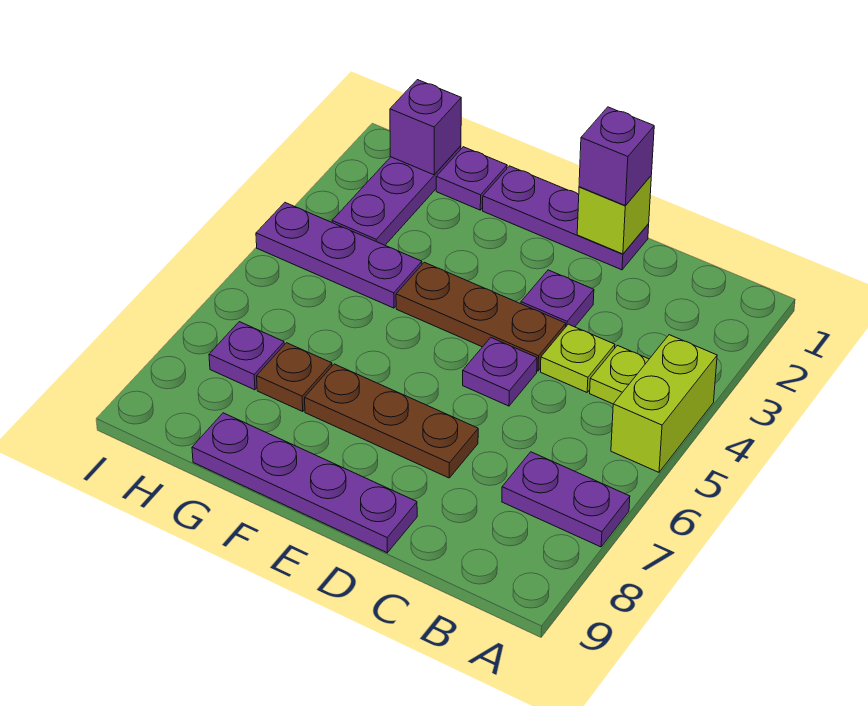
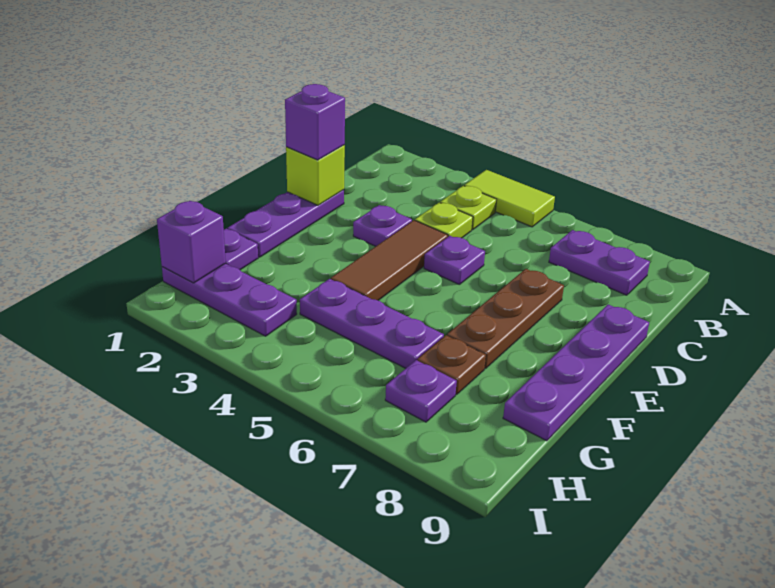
lime brick A4:A5 level 1 -> lime tile A4:A5 level 1
purple plate A7:B7 level 1 -> purple plate B7:B8 level 1
brown plate D4:F4 level 1 -> brown tile D4:F4 level 1
purple plate G4:I4 level 1 -> purple plate G4:G6 level 1

